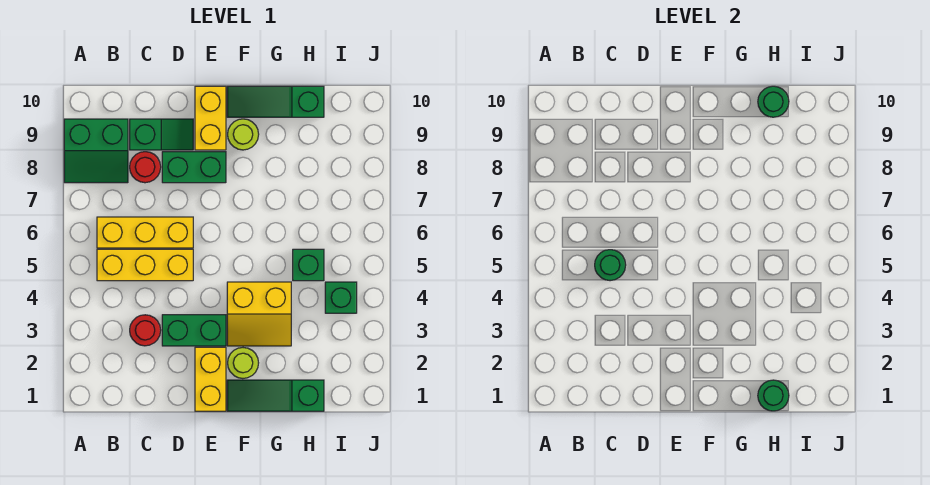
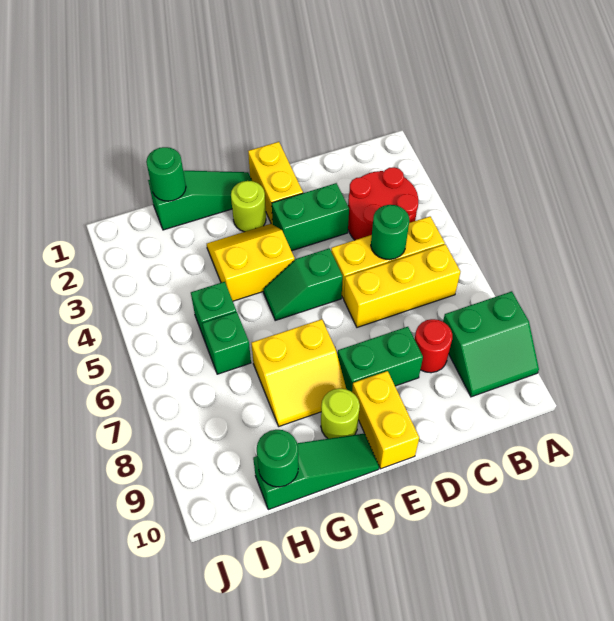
green slope A8:B9 level 1 top 9 -> green slope A8:B9 level 1 top 8
red round brick C3 level 1 -> red round brick B3:C4 level 1
green slope C9:D9 level 1 top C -> green slope E5:F5 level 1 top E
none -> yellow slope F7:G8 level 1 top 7
green brick I4 level 1 -> green brick H6 level 1

